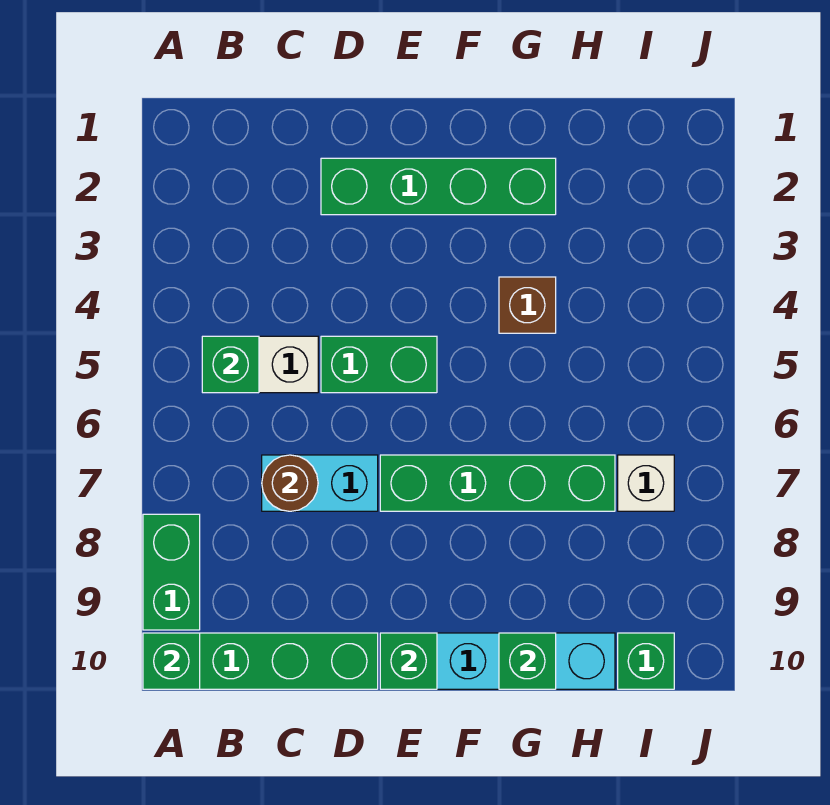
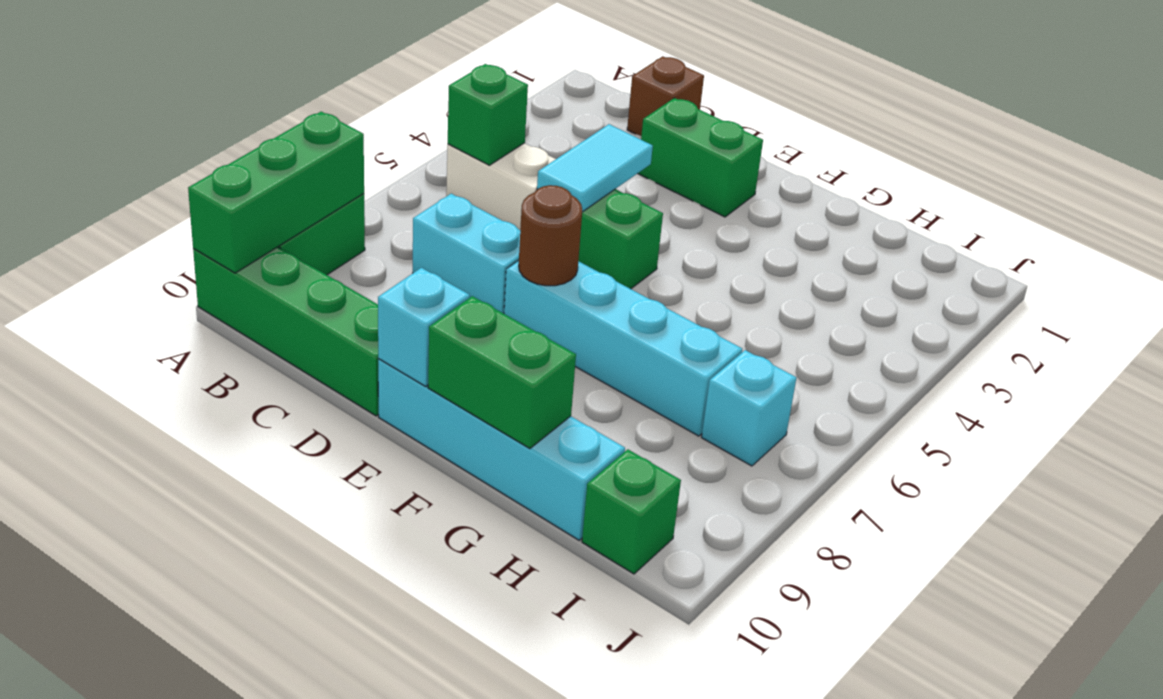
green brick A10 level 2 -> green brick A8:A10 level 2
brown round brick C7 level 2 -> brown round brick E7 level 2
green brick D2:G2 level 1 -> green brick D2:E2 level 1
none -> cyan tile D4:D5 level 2
green brick E7:H7 level 1 -> cyan brick E7:H7 level 1
green brick E10 level 2 -> cyan brick E10 level 2
brown brick G4 level 1 -> brown brick C1 level 1
green brick G10 level 2 -> green brick F10:G10 level 2
white brick I7 level 1 -> cyan brick I7 level 1

